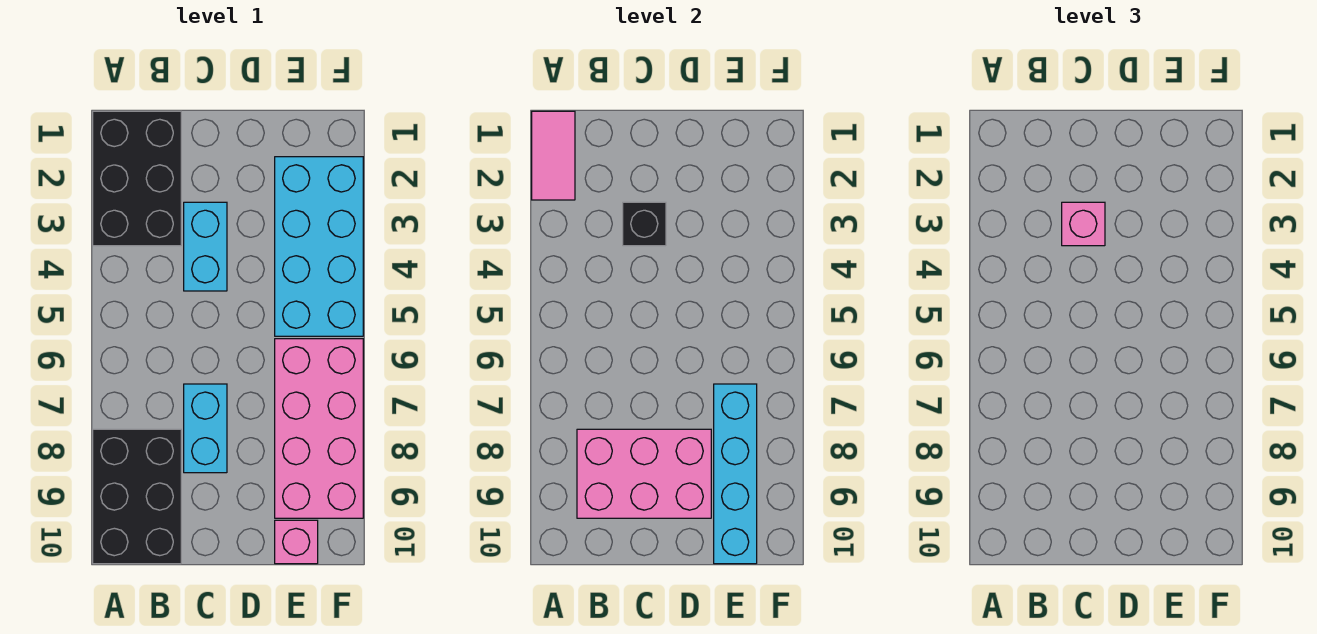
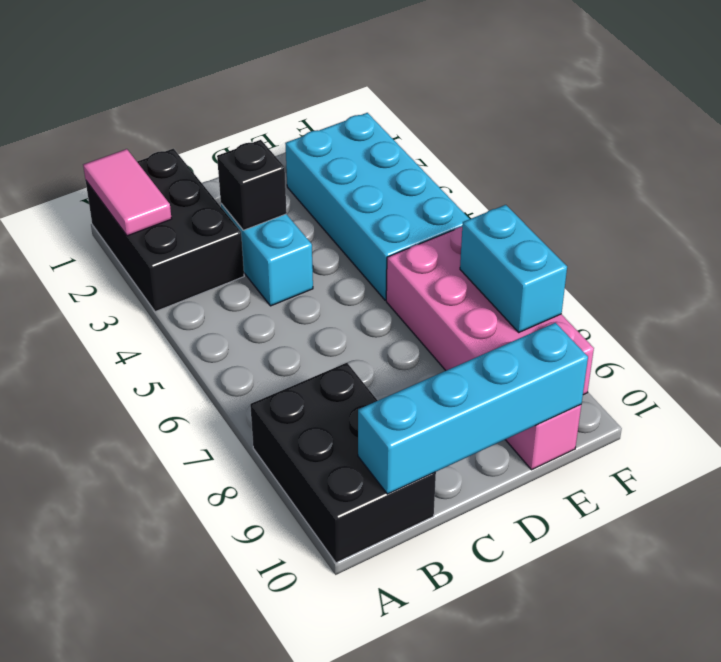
pink brick B8:D9 level 2 -> none
pink brick C3 level 3 -> none
cyan brick C7:C8 level 1 -> cyan brick F7:F8 level 2
cyan brick E7:E10 level 2 -> cyan brick B10:E10 level 2

